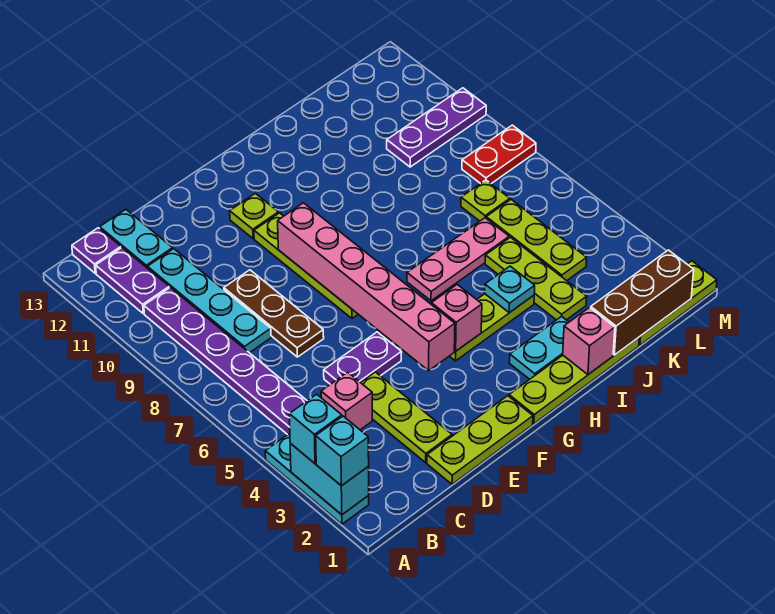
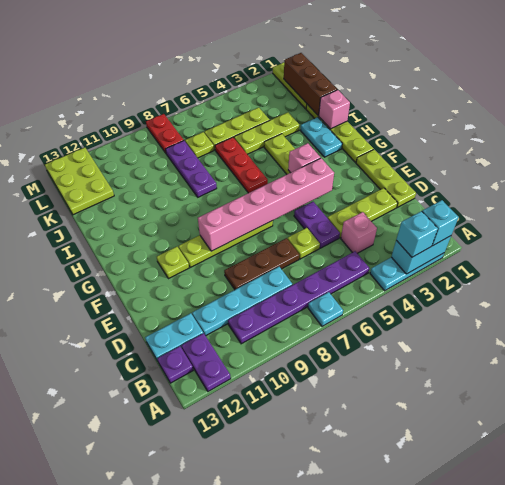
purple plate B11:B12 level 1 -> purple plate A12:B12 level 1
none -> lime plate D6 level 1
pink plate H6:J6 level 1 -> red plate H6:J6 level 1
cyan plate I4 level 2 -> cyan plate A7 level 1
purple plate K10:M10 level 1 -> purple plate I8:K8 level 1
none -> lime plate K12:M13 level 1

